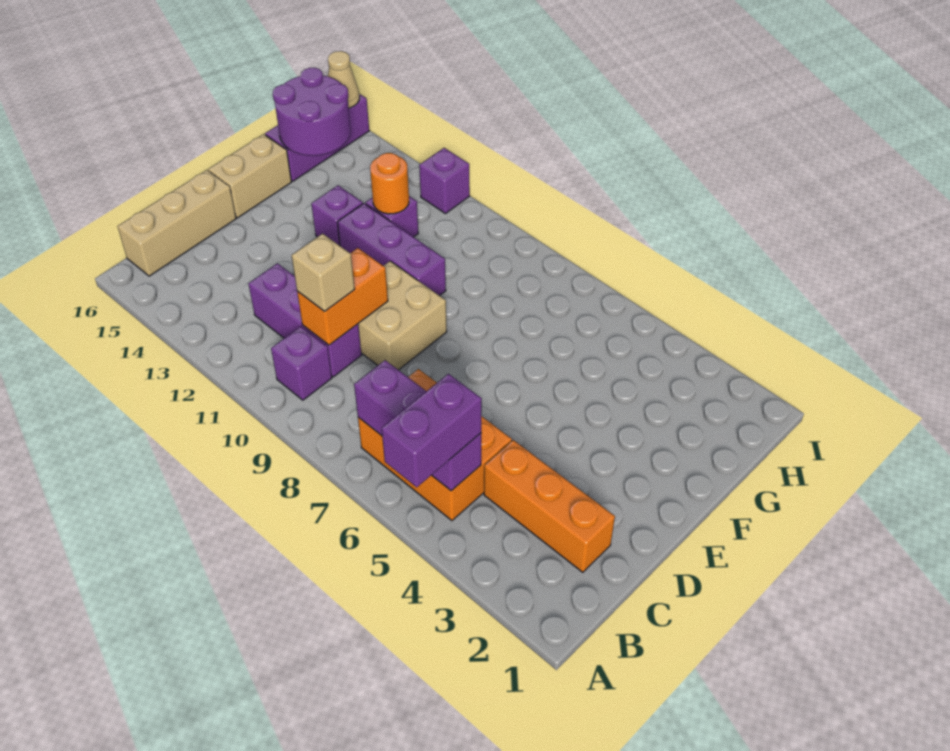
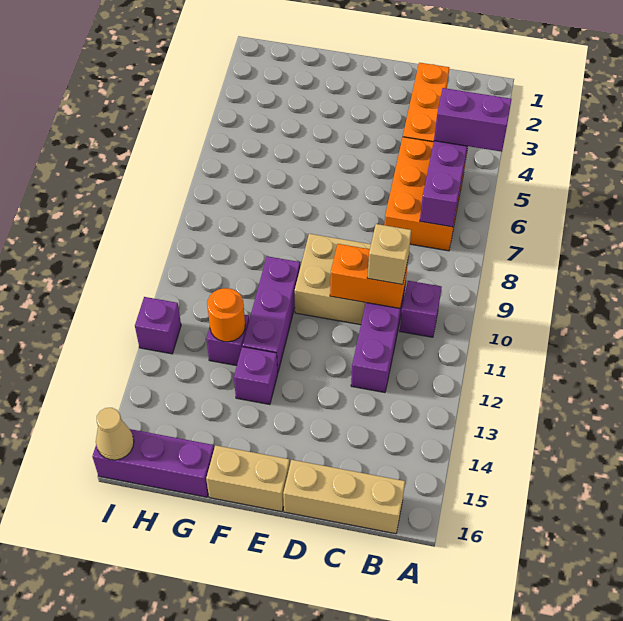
purple round brick G15:H16 level 2 -> none

